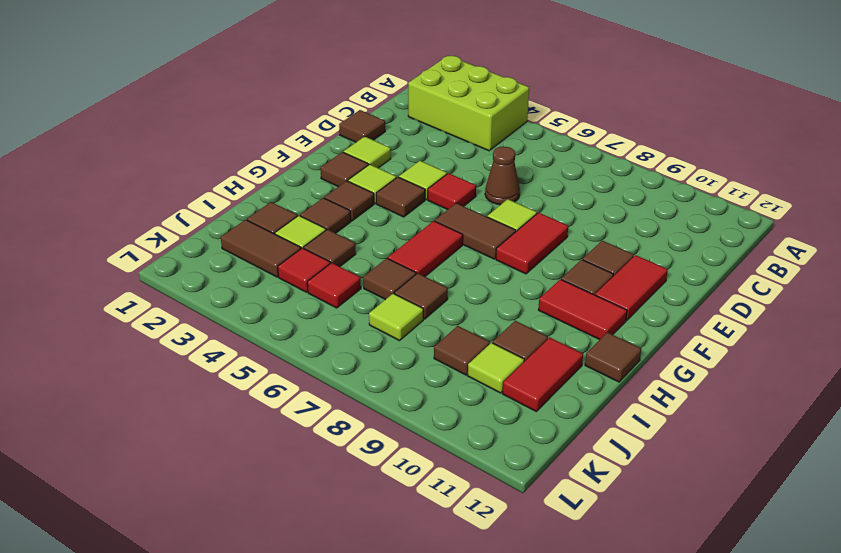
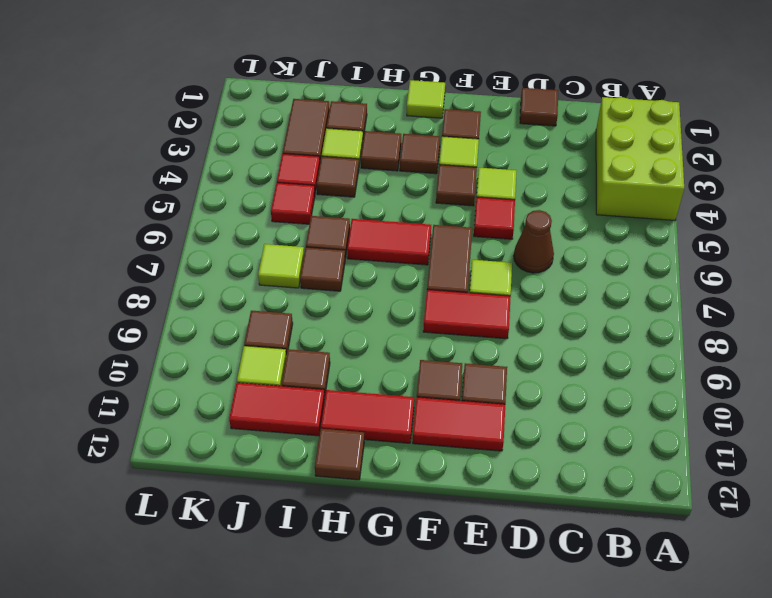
lime tile E2 level 1 -> lime tile G1 level 1
red tile G10:G11 level 1 -> red tile G11:H11 level 1

